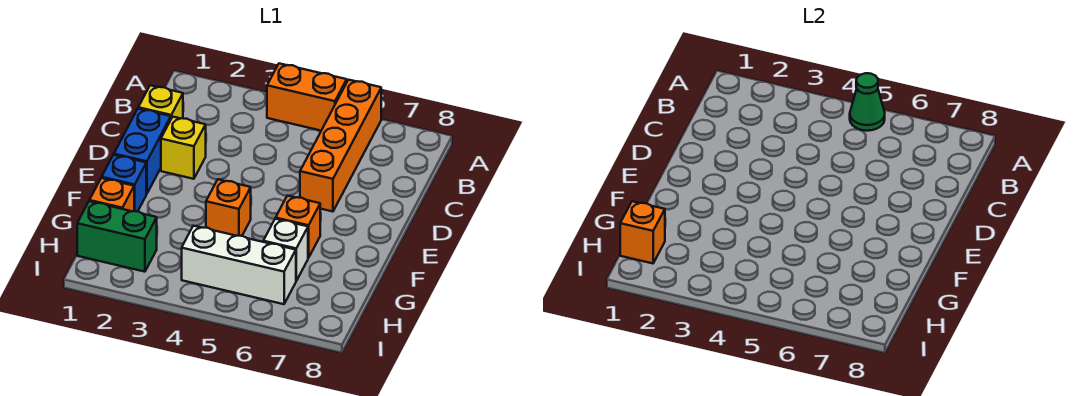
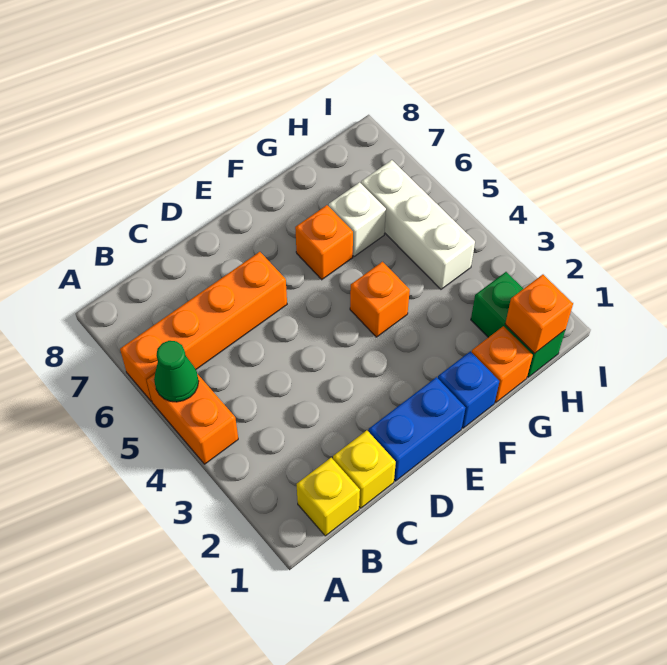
yellow brick D2 level 1 -> yellow brick B1 level 1

